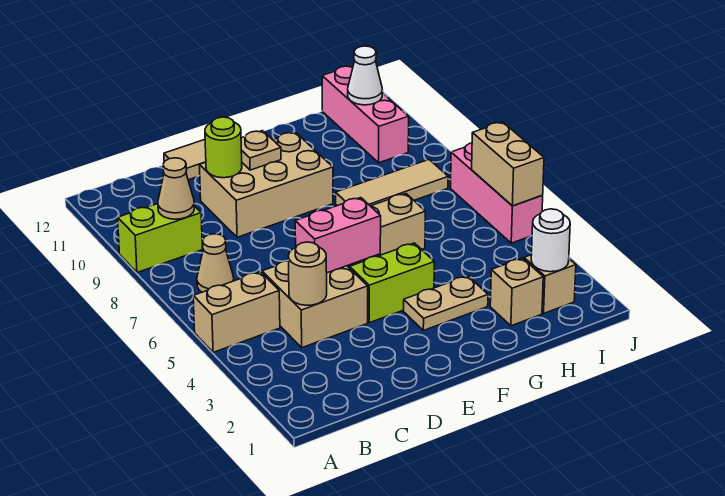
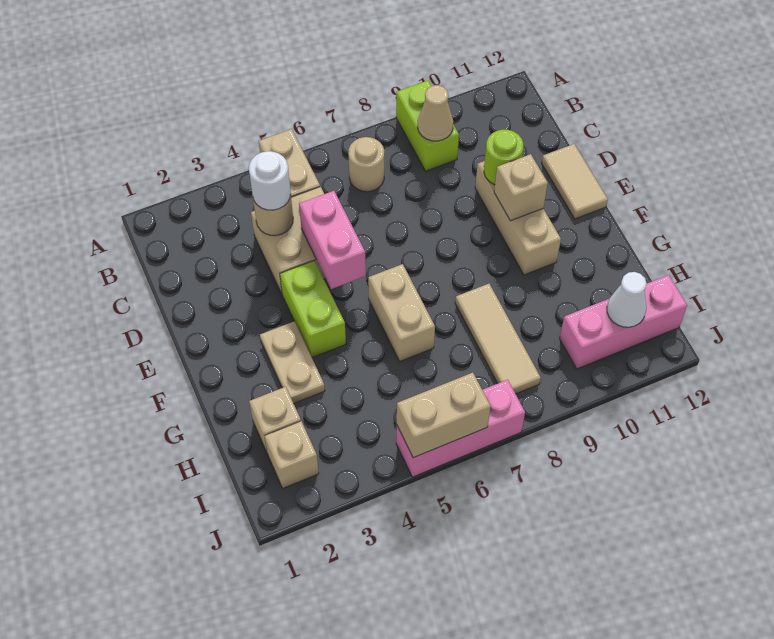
tan cone B7 level 1 -> tan round brick B7 level 1
tan brick D9:F10 level 1 -> tan brick D10:F10 level 1
tan plate E10 level 2 -> tan brick E10 level 2
white round brick I2 level 2 -> white round brick C4 level 3

